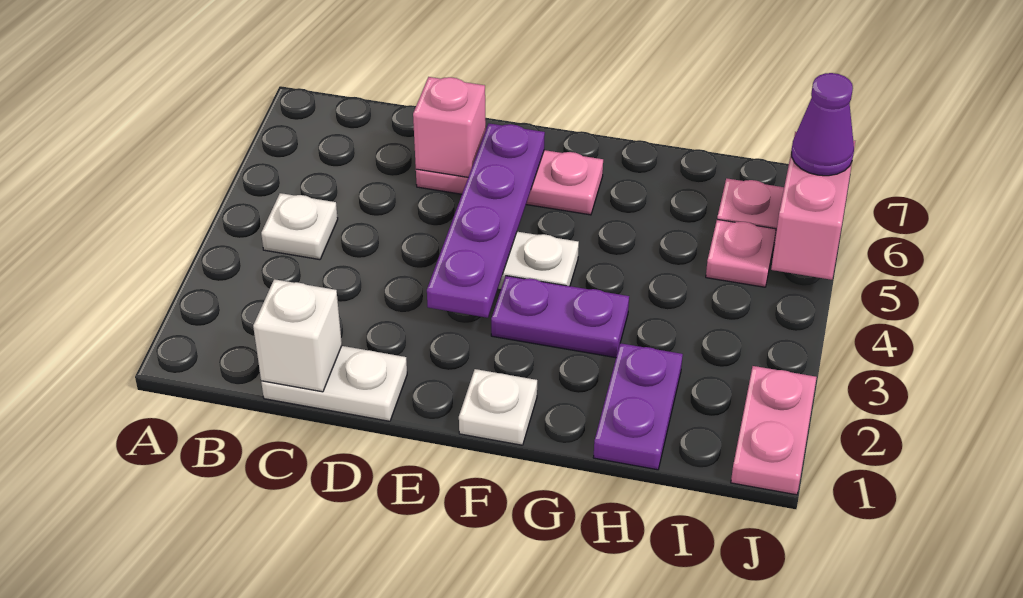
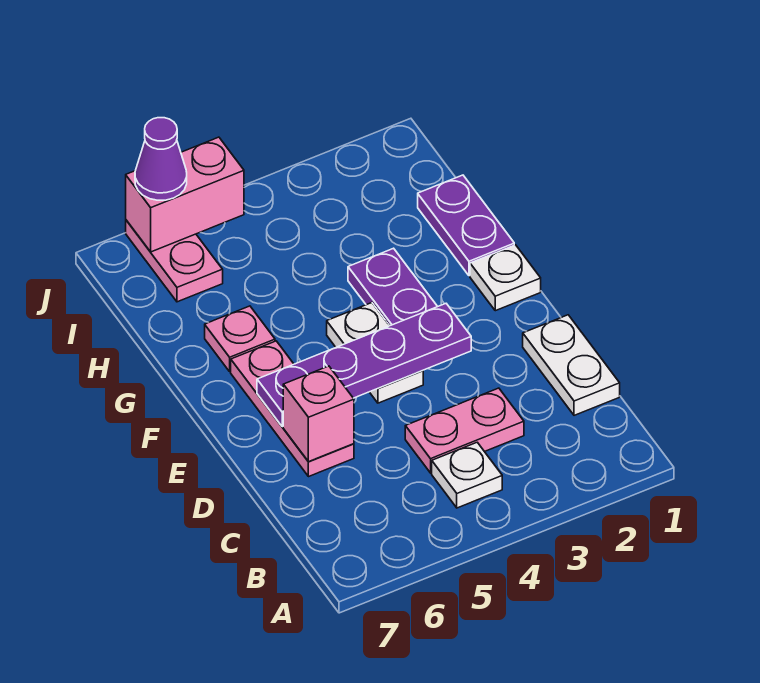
white brick C1 level 2 -> none
purple plate H1:H2 level 1 -> purple plate G1:H1 level 1
pink plate I5 level 1 -> pink plate G6 level 1
pink plate J1:J2 level 1 -> pink plate C3:C4 level 1

